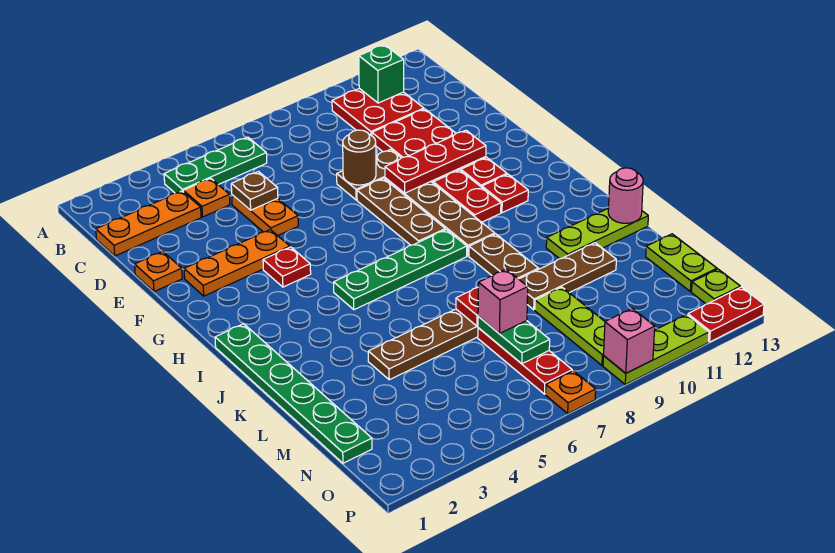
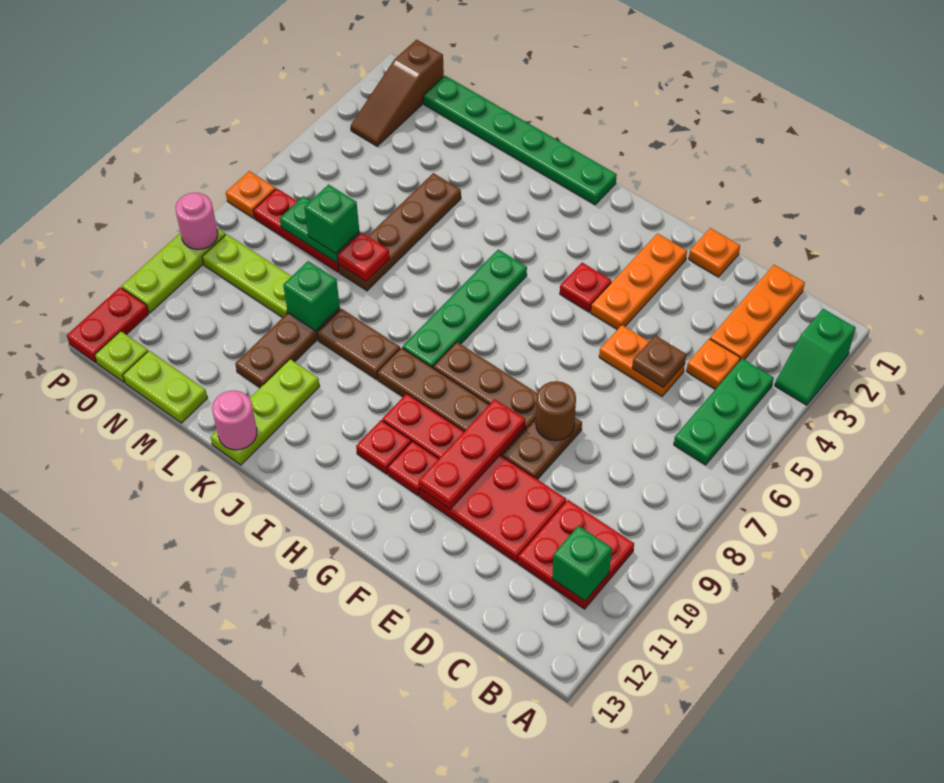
none -> green slope A2:A3 level 1 top 2
none -> green brick L9 level 2
pink brick M7 level 3 -> green brick M7 level 3
none -> brown slope O1:O3 level 1 top 1
pink brick P9 level 2 -> pink round brick P9 level 2

